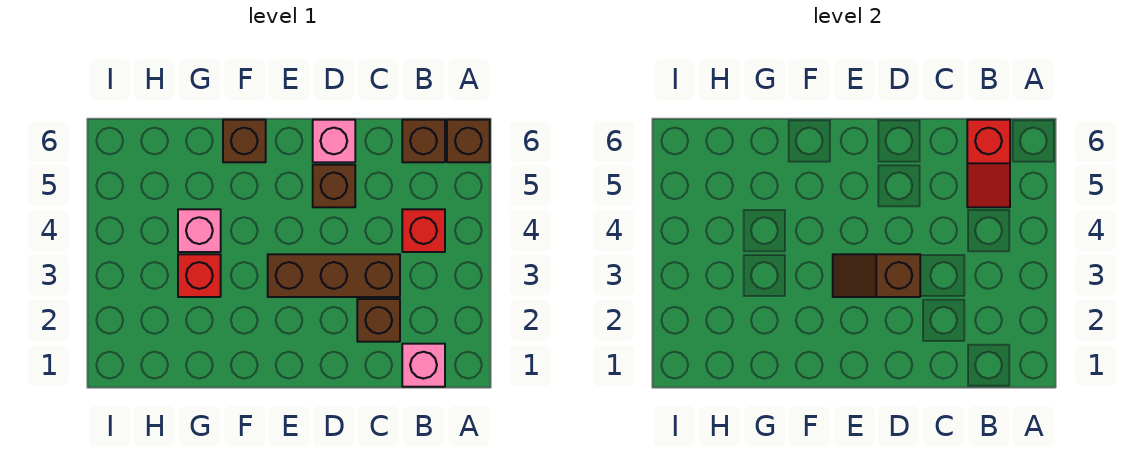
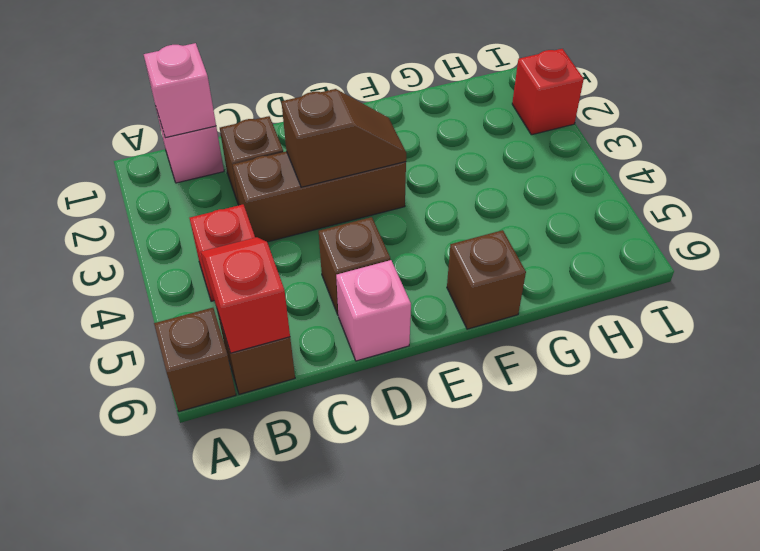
red brick G3 level 1 -> red brick I2 level 1
pink brick G4 level 1 -> pink brick B1 level 2

